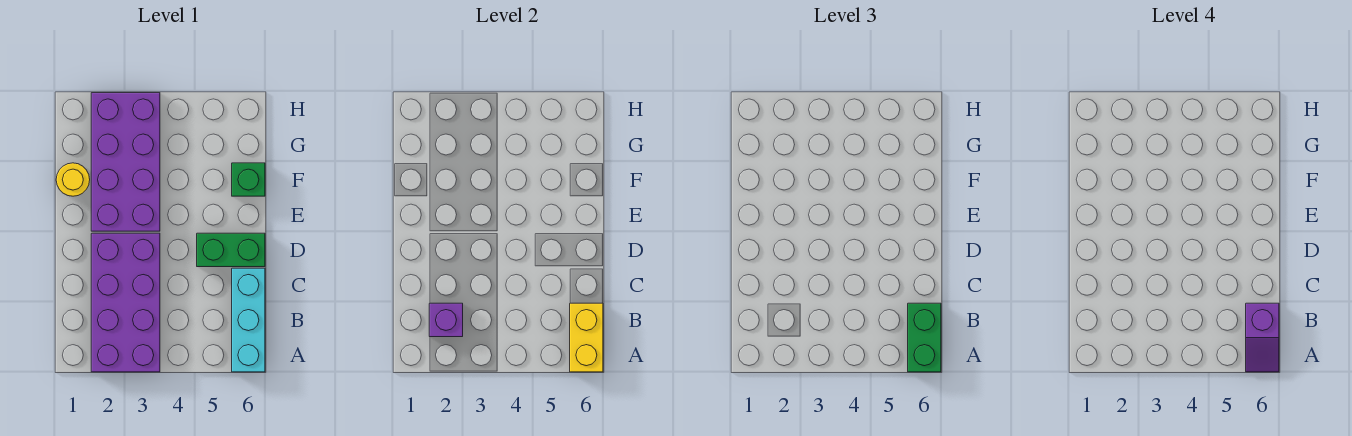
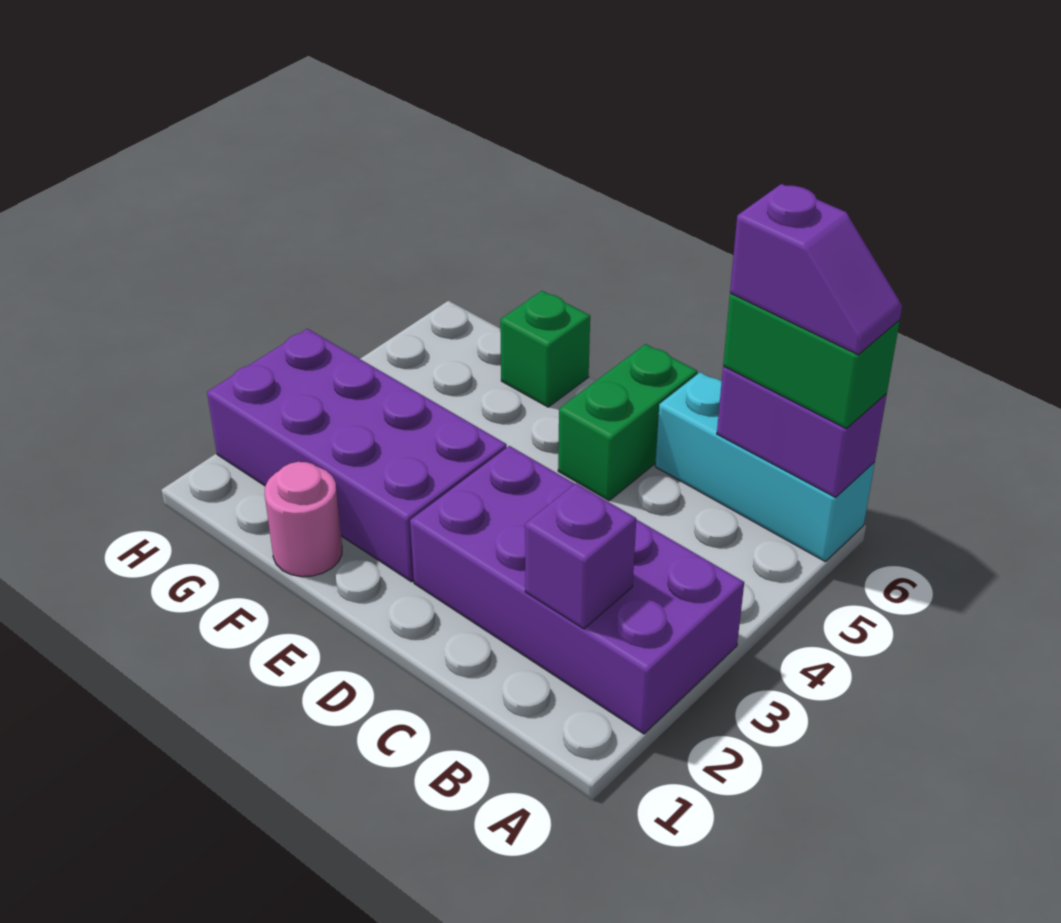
yellow brick A6:B6 level 2 -> purple brick A6:B6 level 2
yellow round brick F1 level 1 -> pink round brick F1 level 1

